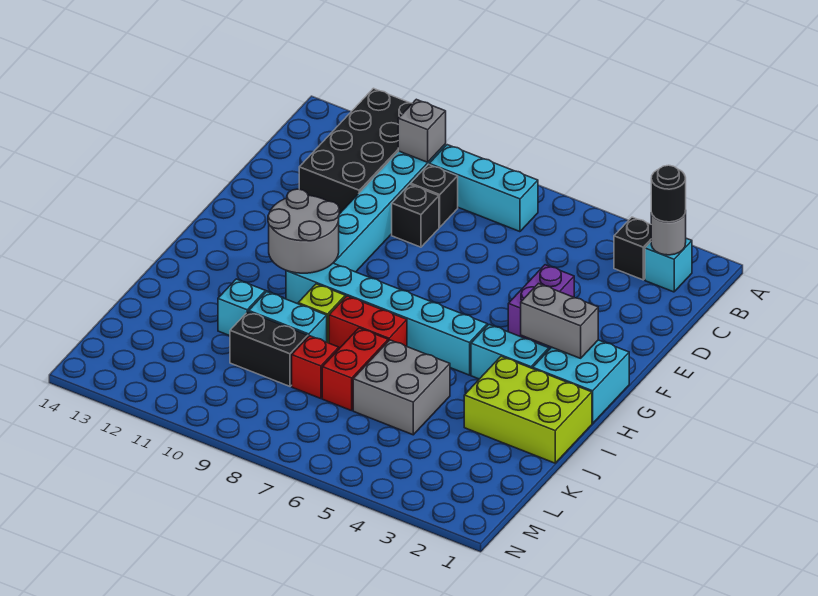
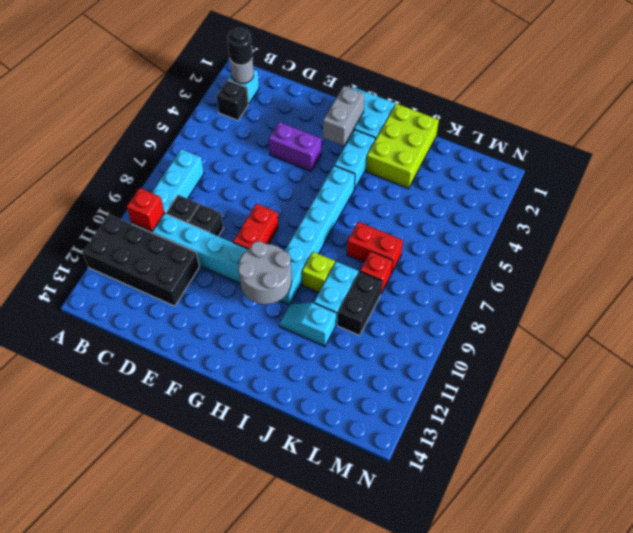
grey brick B10 level 2 -> red brick B10 level 2
red brick I7:I8 level 1 -> red brick F8:F9 level 1
grey brick J5:K6 level 1 -> none

